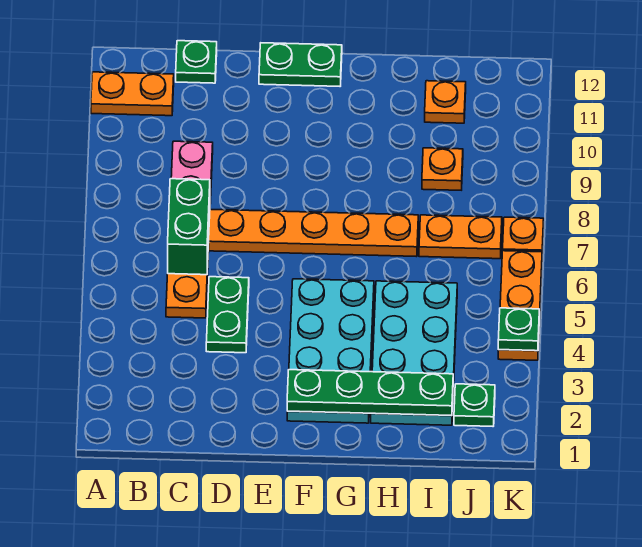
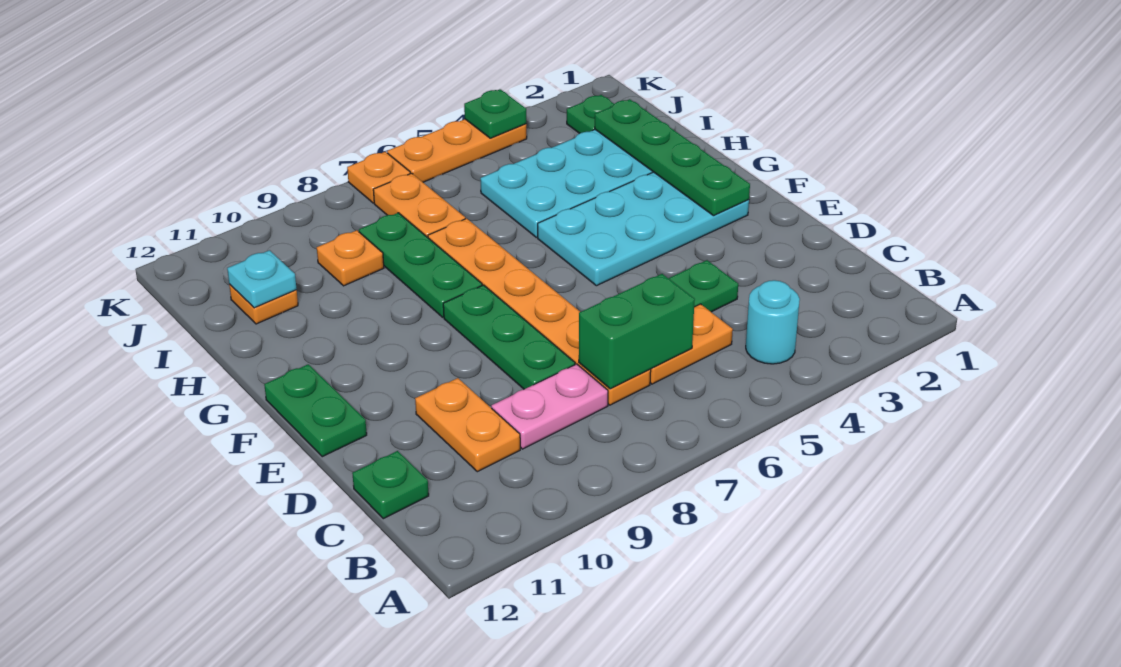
orange plate A11:B11 level 1 -> orange plate C10:D10 level 1
none -> cyan round brick B4 level 1
none -> green plate D8:F8 level 1
none -> green plate G8:I8 level 1
none -> cyan plate I11 level 2

